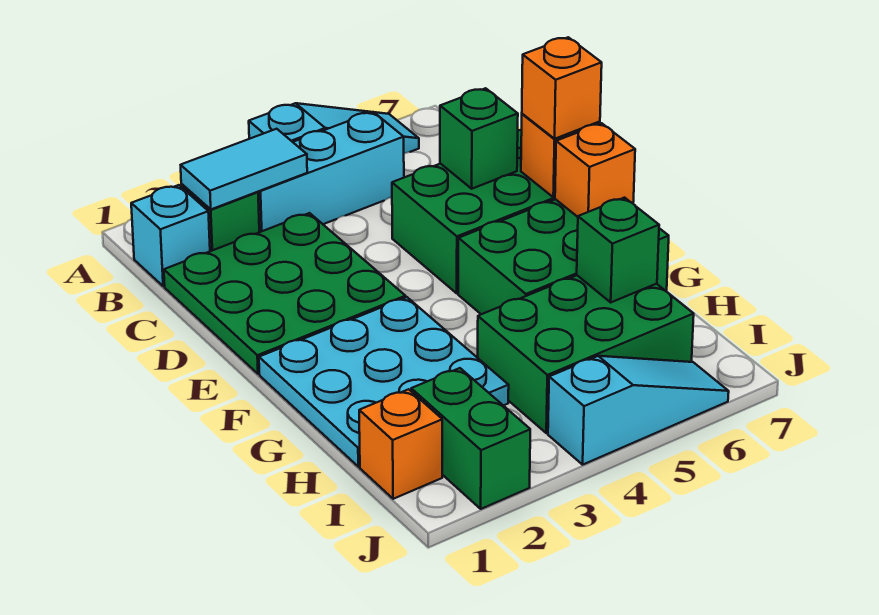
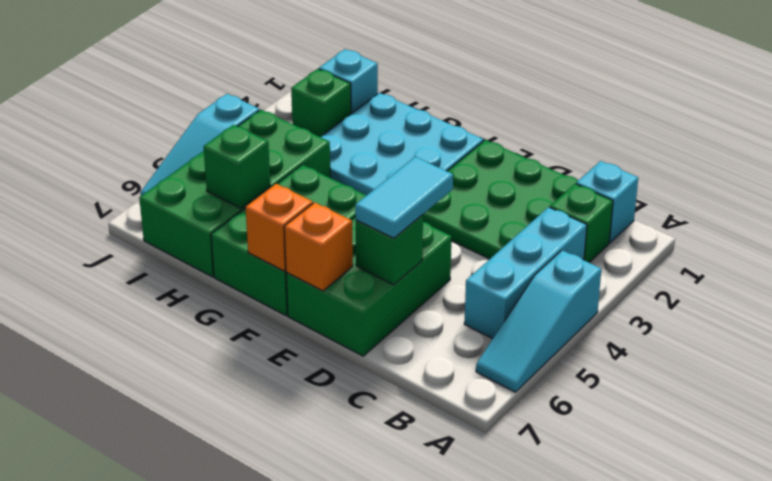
cyan tile B2:B3 level 2 -> cyan tile D5:D6 level 3
orange brick E7 level 3 -> none
green brick H4:I6 level 1 -> green brick H4:I7 level 1
orange brick I1 level 1 -> cyan brick I1 level 1
green brick I2:J2 level 1 -> green brick I2 level 1

